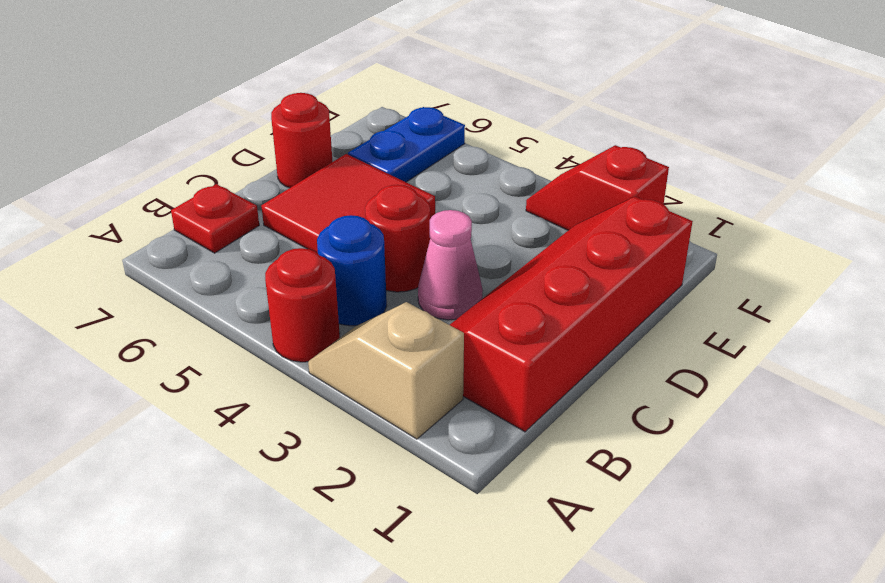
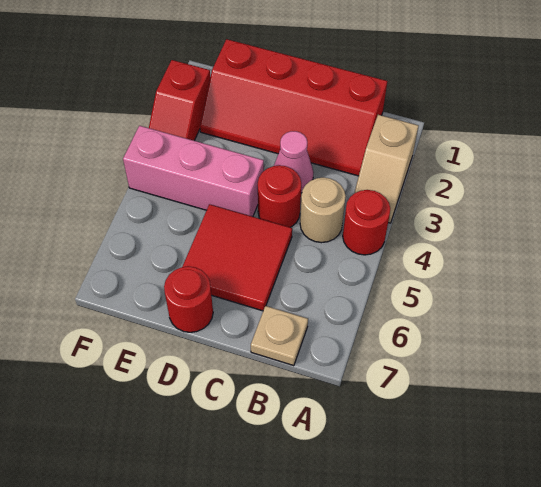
blue round brick B4 level 1 -> tan round brick B4 level 1
red plate B7 level 1 -> tan plate B7 level 1
none -> pink brick D4:F4 level 1
blue plate E6:F6 level 1 -> none

